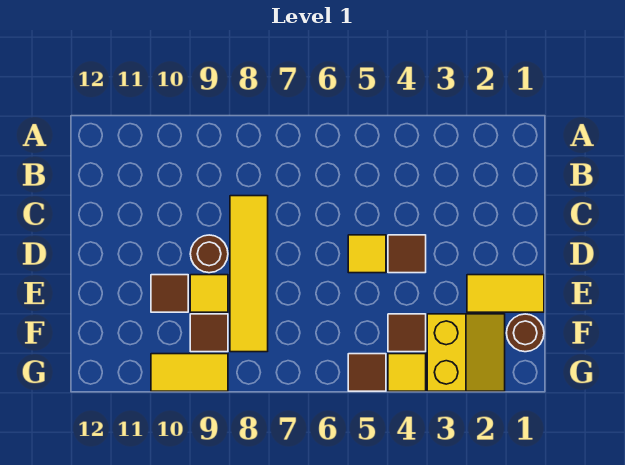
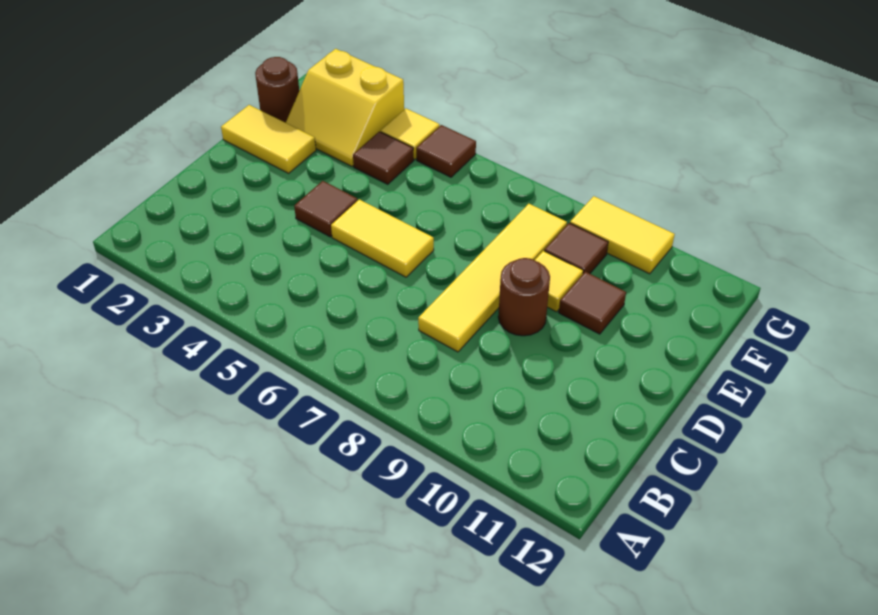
yellow tile D5 level 1 -> yellow tile D5:D6 level 1
yellow slope F2:G3 level 1 top 3 -> yellow slope F2:G3 level 1 top G

